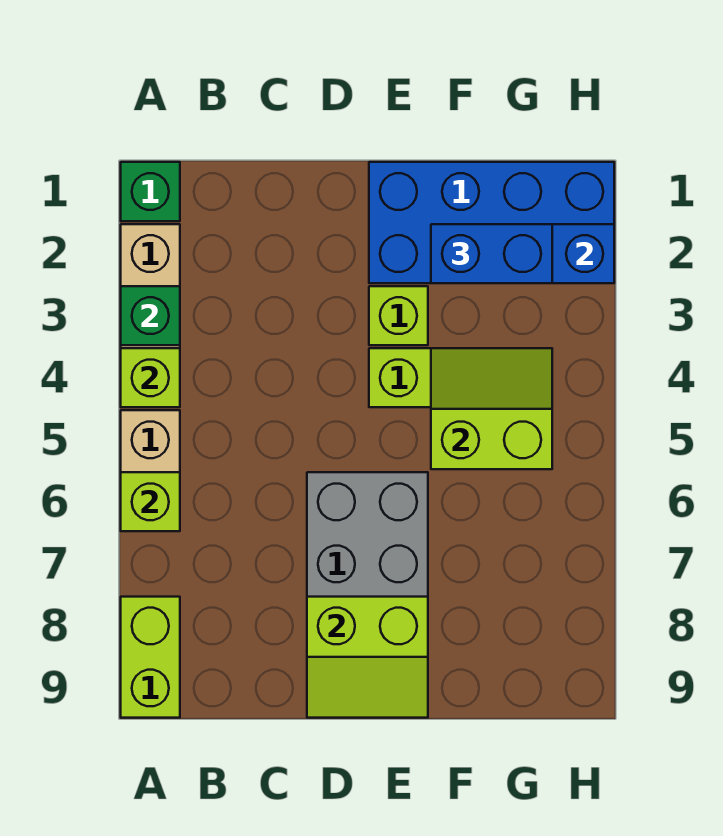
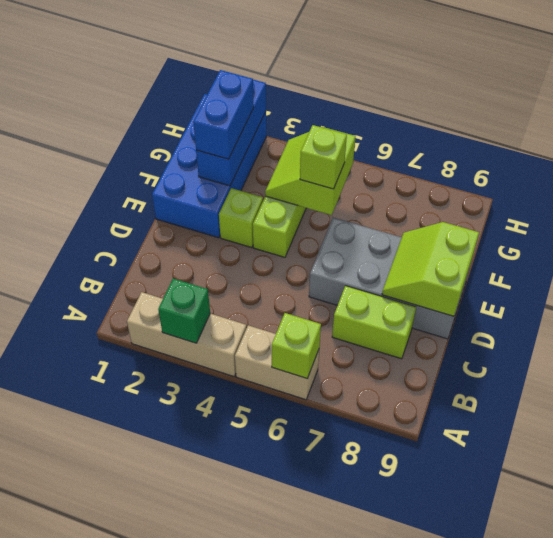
green brick A1 level 1 -> none
lime brick A4 level 2 -> lime brick F5 level 3
lime brick A8:A9 level 1 -> lime brick C7:C8 level 1
lime slope D8:E9 level 2 top 8 -> lime slope D8:E9 level 2 top 9

